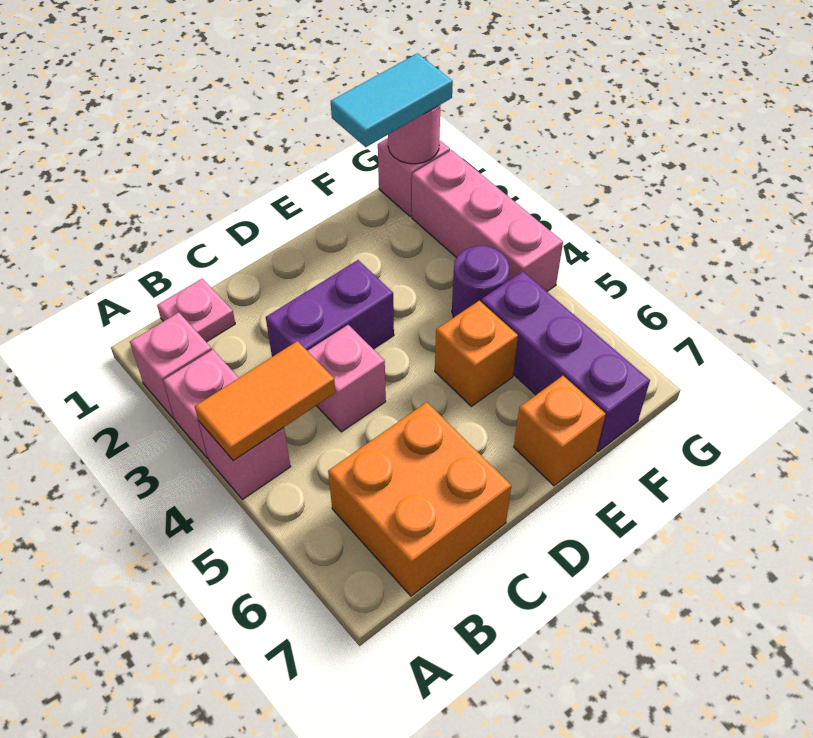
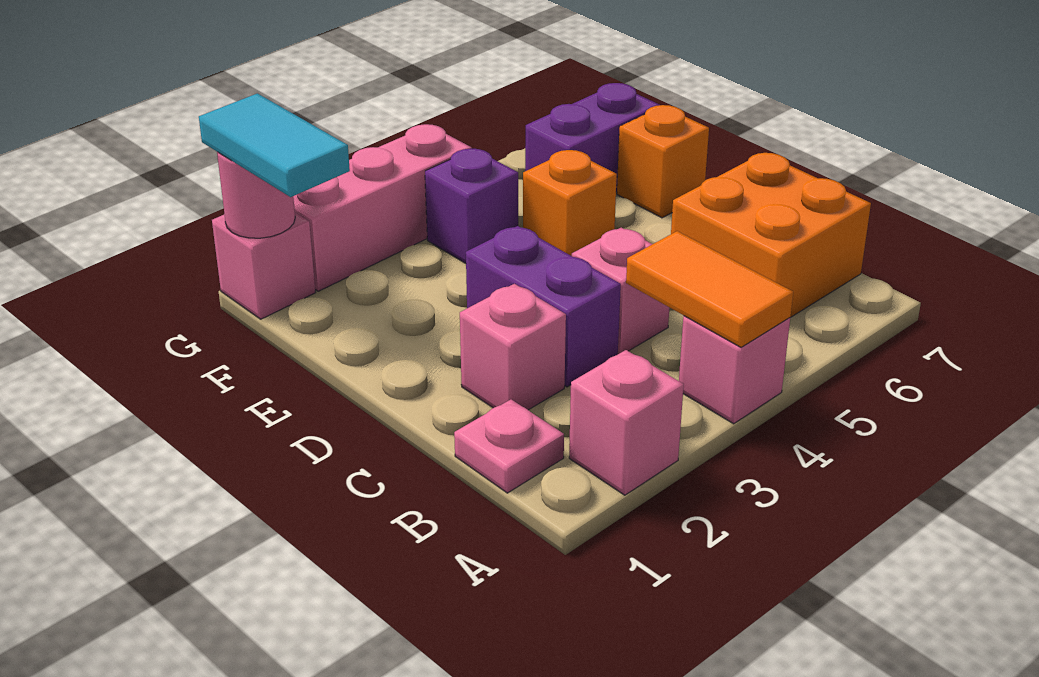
pink brick A3 level 1 -> pink brick C2 level 1
purple round brick F4 level 1 -> purple brick F4 level 1
purple brick F5:F7 level 1 -> purple brick F6:F7 level 1

